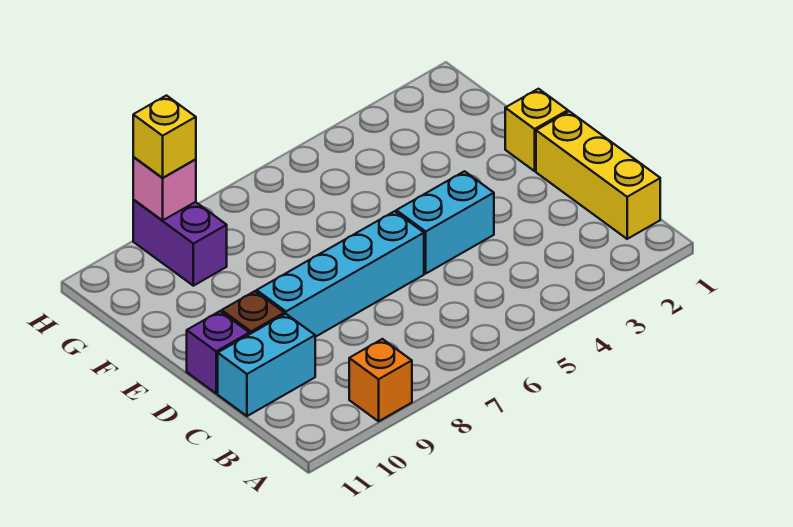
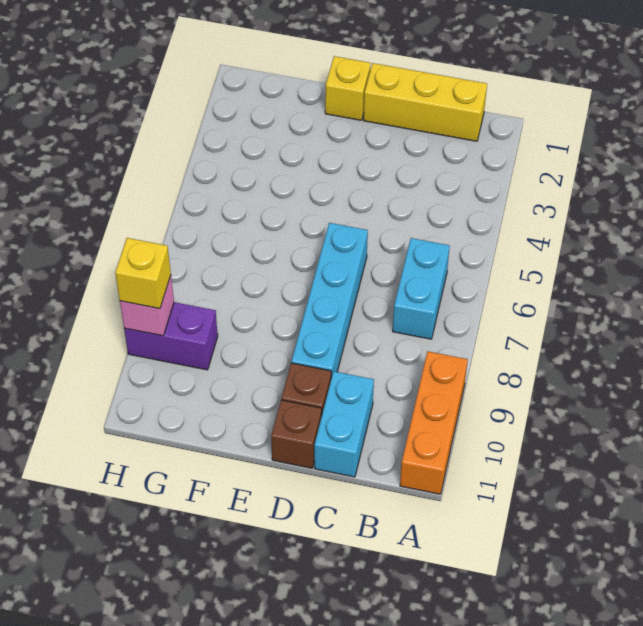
orange brick A9 level 1 -> orange brick A9:A11 level 1
cyan brick D4:D5 level 1 -> cyan brick B6:B7 level 1
purple brick D11 level 1 -> brown brick D11 level 1

